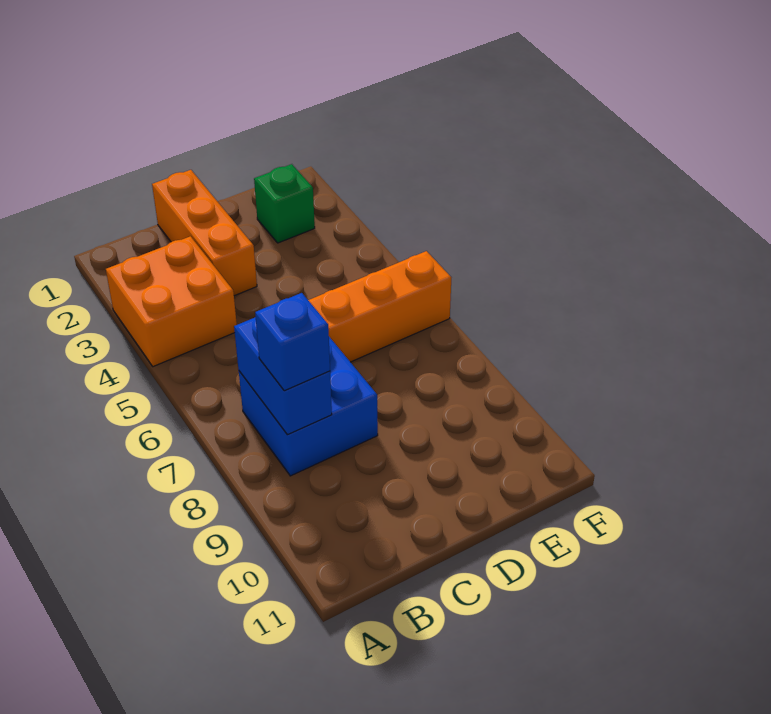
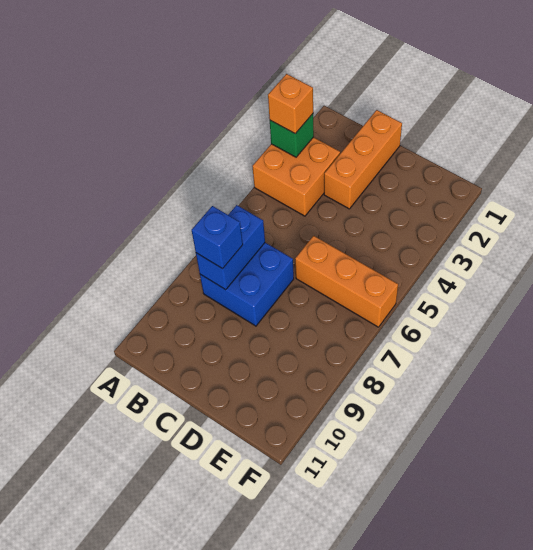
none -> orange brick A3 level 3
green brick E2 level 1 -> green brick A3 level 2

